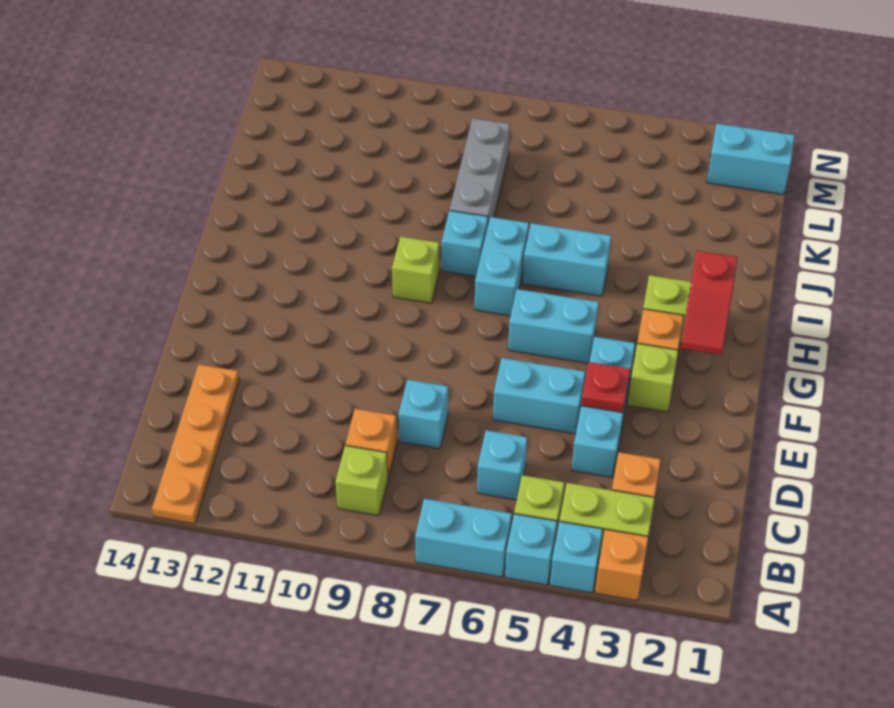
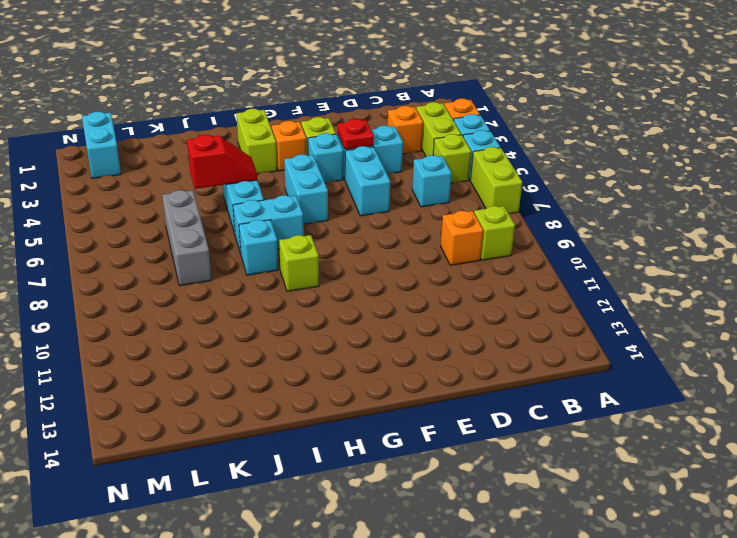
cyan brick A6:A7 level 1 -> lime brick A6:A7 level 1
orange plate A13:D13 level 1 -> none
cyan brick D8 level 1 -> none
red slope G2:H2 level 2 top H -> red slope I5:J5 level 2 top J
grey brick J8:L8 level 1 -> grey brick K6:K8 level 1

